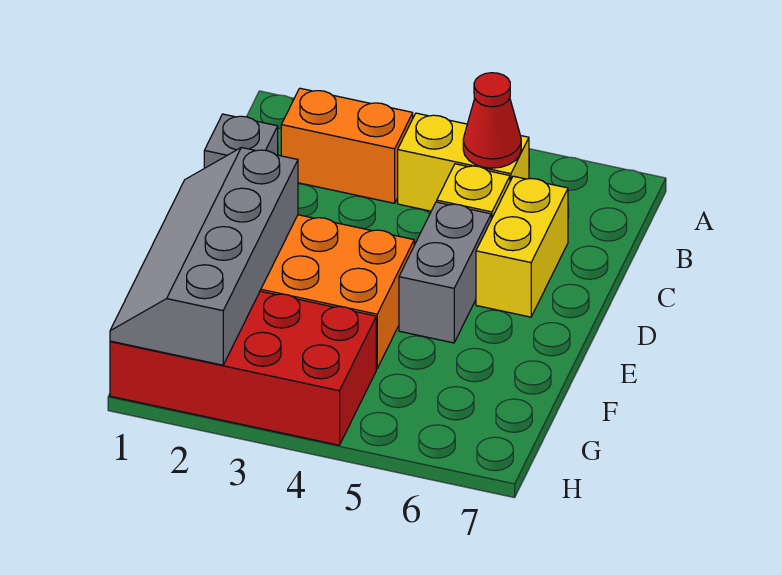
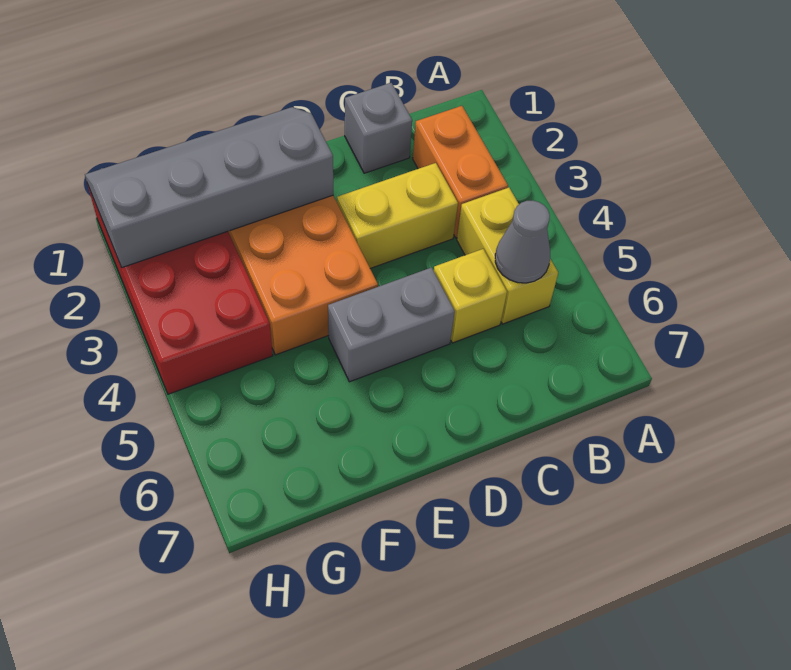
red cone B5 level 2 -> grey cone B5 level 2
yellow brick C6:D6 level 1 -> yellow brick C3:D3 level 1

